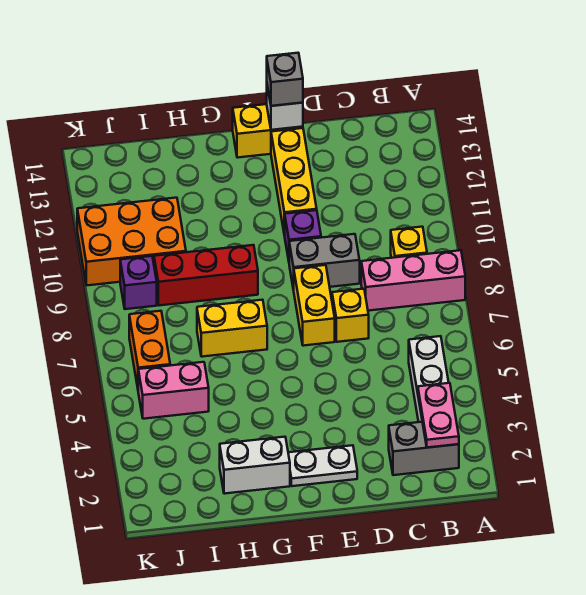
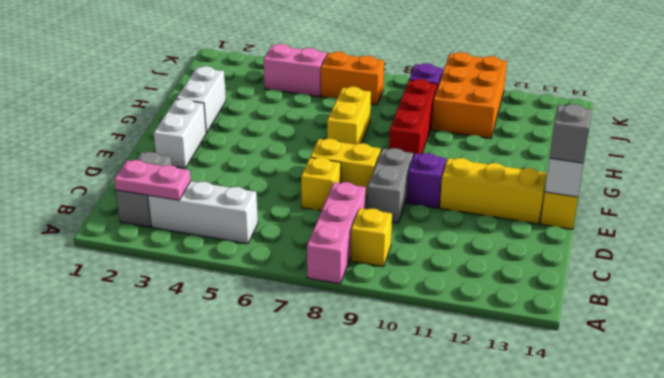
white plate E2:F2 level 1 -> white brick E2:F2 level 1
pink brick I5:J5 level 1 -> pink brick J4:J5 level 1

